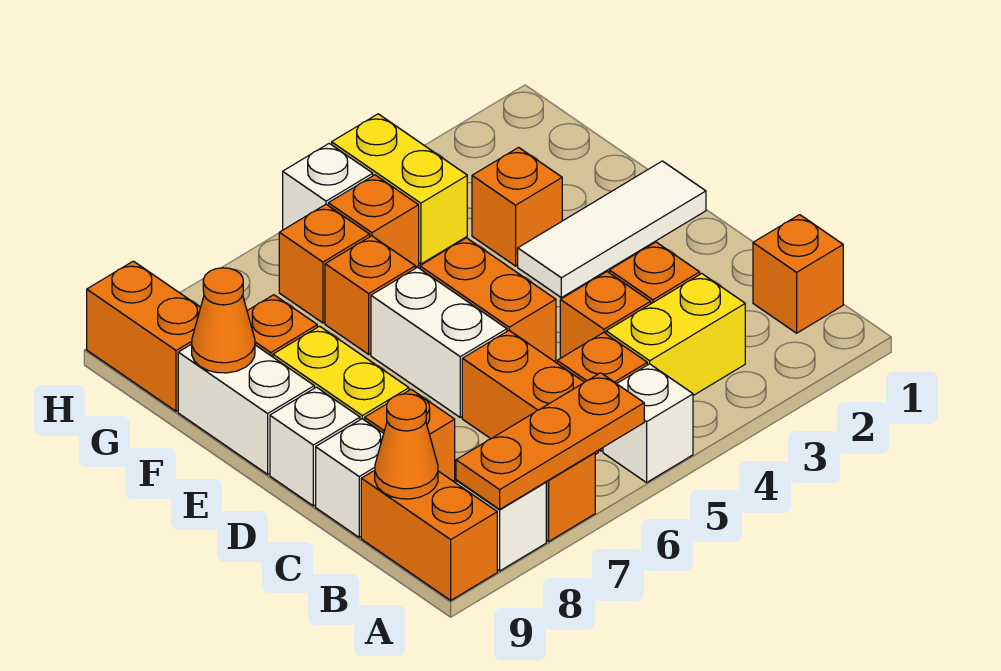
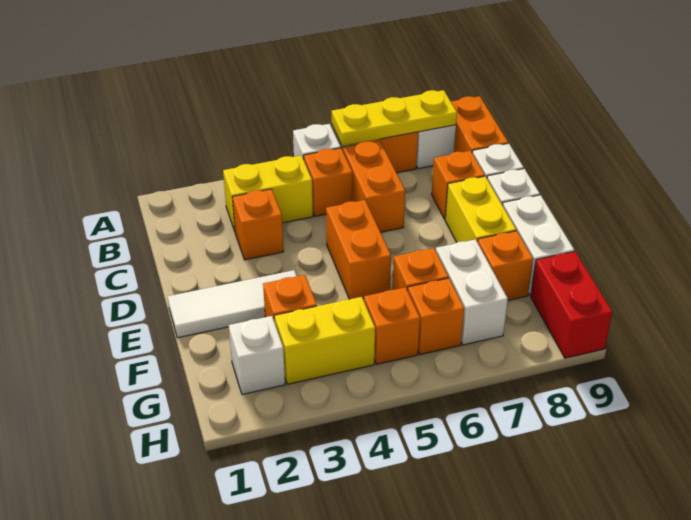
orange plate A6:A8 level 2 -> yellow plate A6:A8 level 2
orange brick B1 level 1 -> none
orange cone B9 level 2 -> none
orange brick C4 level 1 -> none
white brick D6:E6 level 1 -> white brick F7:G7 level 1
orange cone F9 level 2 -> none
yellow brick G4:H4 level 1 -> yellow brick G3:G4 level 1
orange brick G9:H9 level 1 -> red brick G9:H9 level 1
white brick H5 level 1 -> white brick G2 level 1

